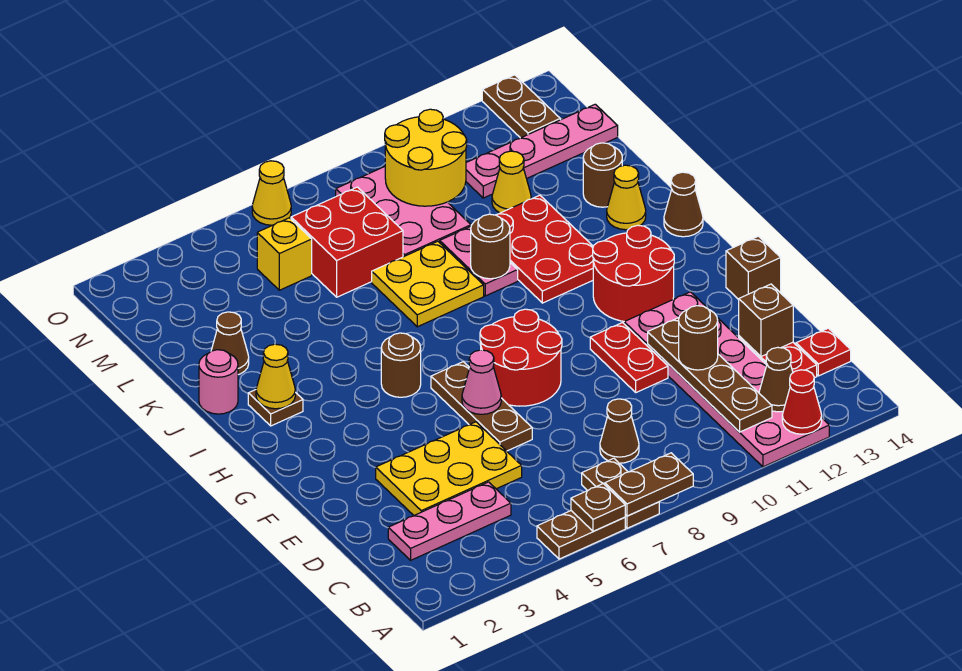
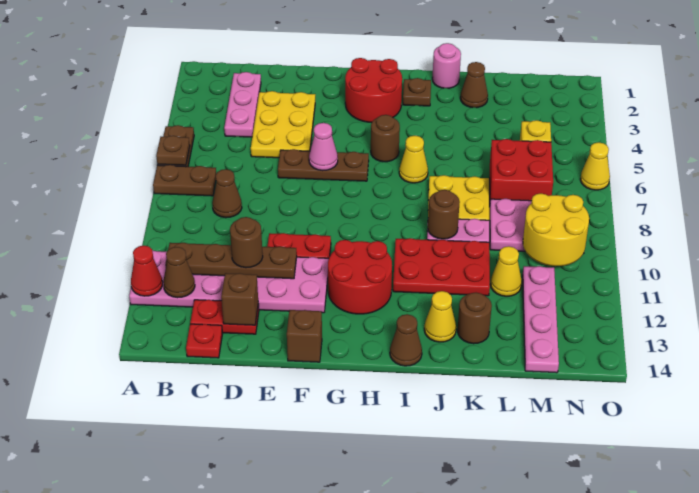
brown plate A7:A8 level 2 -> none
red round brick F7:G8 level 1 -> red round brick G2:H3 level 1
yellow cone I2 level 2 -> yellow cone I6 level 1
brown plate N13:O13 level 1 -> none

